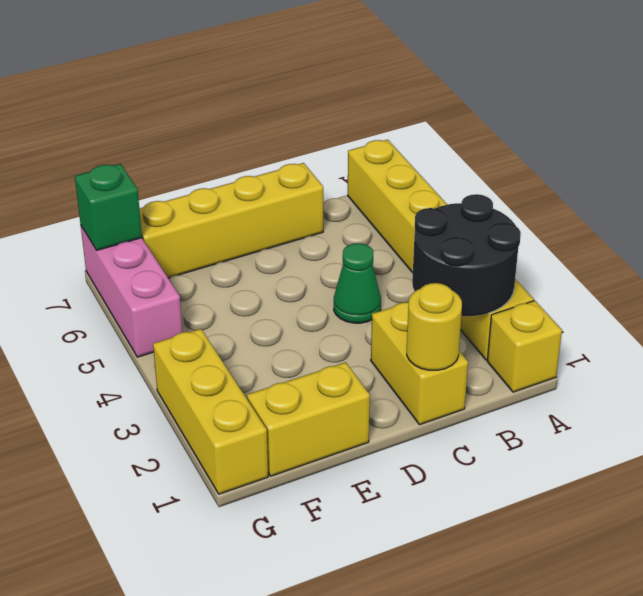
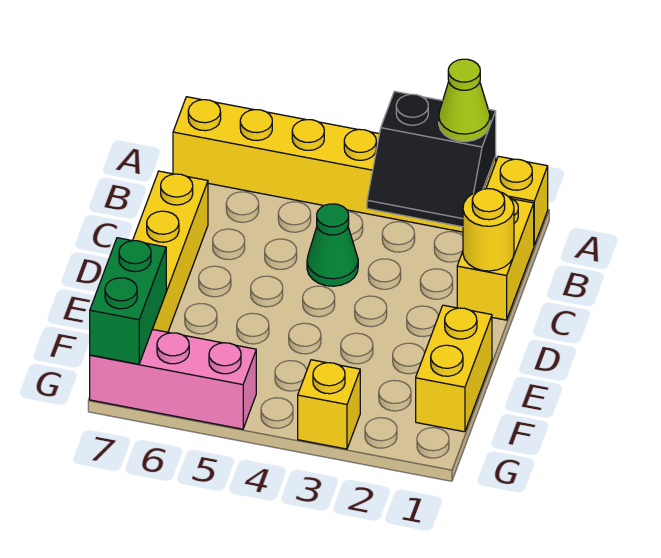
black round brick A2:B3 level 2 -> black slope A2:B3 level 2 top A
none -> lime cone A2 level 3
yellow brick C1:C2 level 1 -> yellow brick B1:C1 level 1
yellow brick G1:G3 level 1 -> yellow brick G3 level 1
green brick G7 level 2 -> green brick F7:G7 level 2

